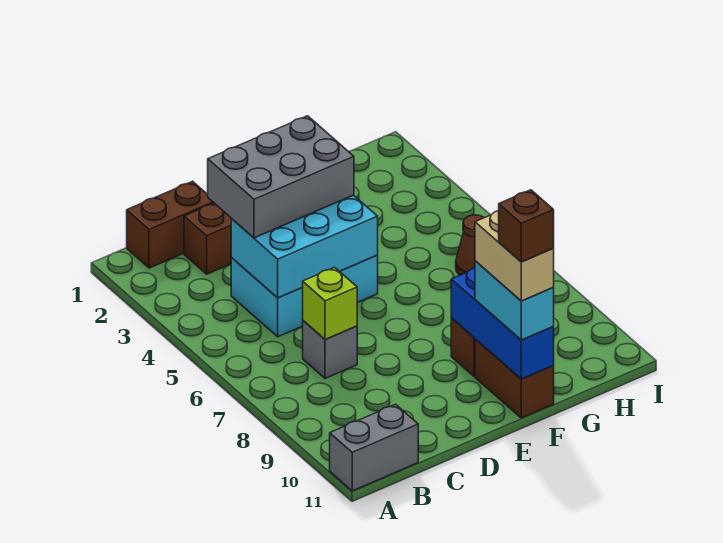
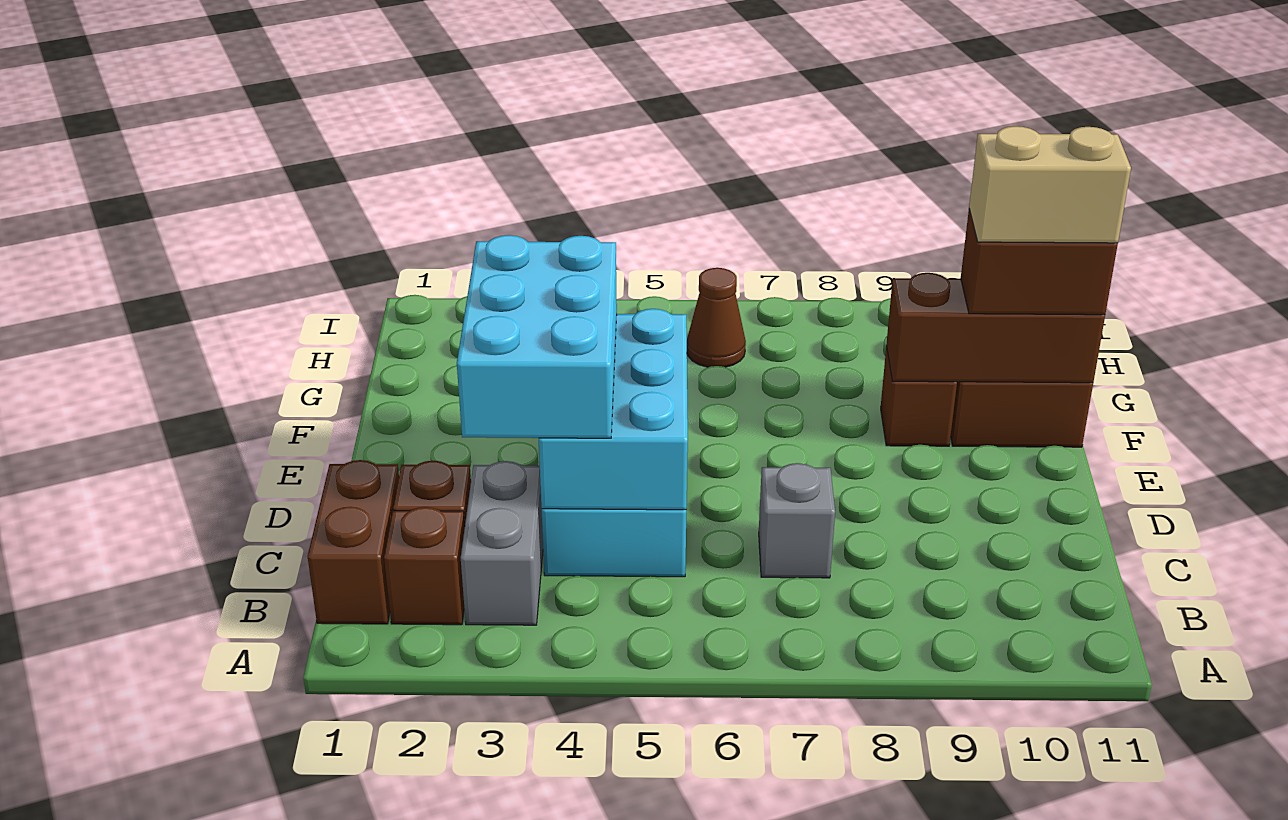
grey brick A11:B11 level 1 -> grey brick B3:C3 level 1
grey brick C3:E4 level 3 -> cyan brick C3:E4 level 3
lime brick C7 level 2 -> none
blue brick F9:F11 level 2 -> brown brick F9:F11 level 2
cyan brick F10:F11 level 3 -> brown brick F10:F11 level 3
brown brick F11 level 5 -> brown brick B2 level 1

